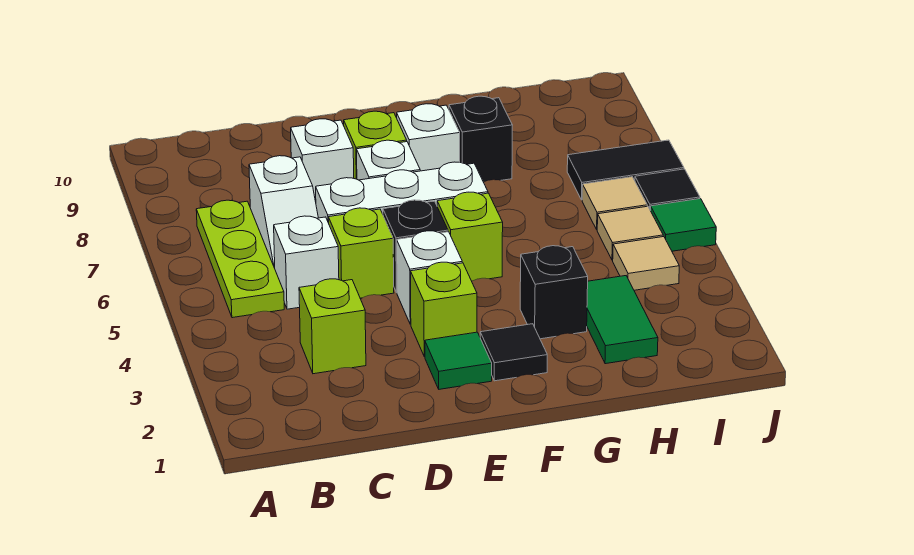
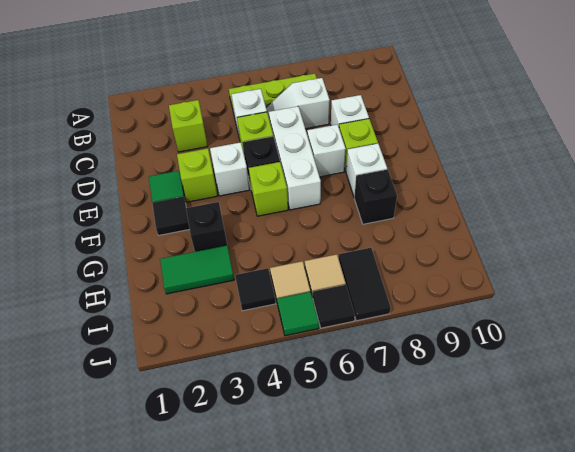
tan tile I4 level 1 -> black tile I4 level 1

